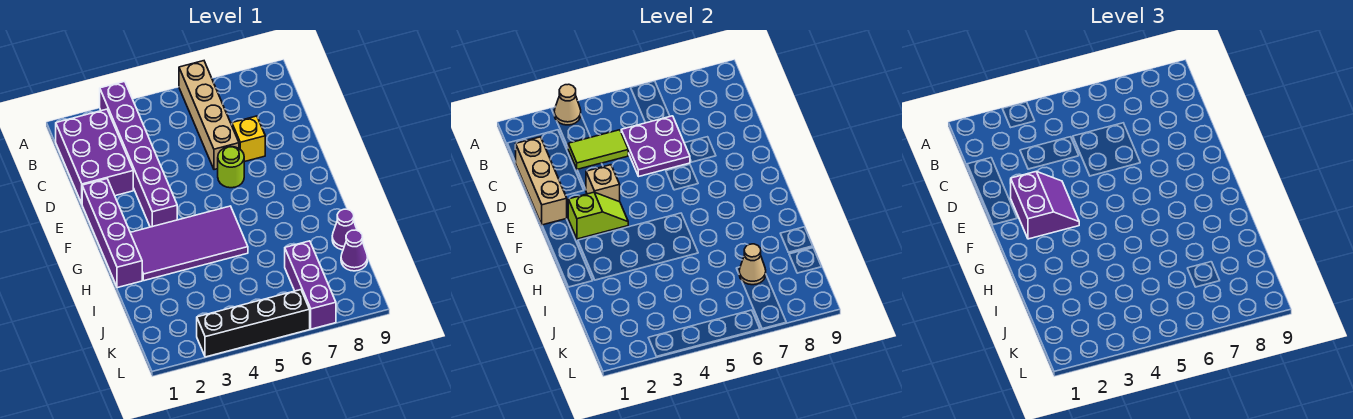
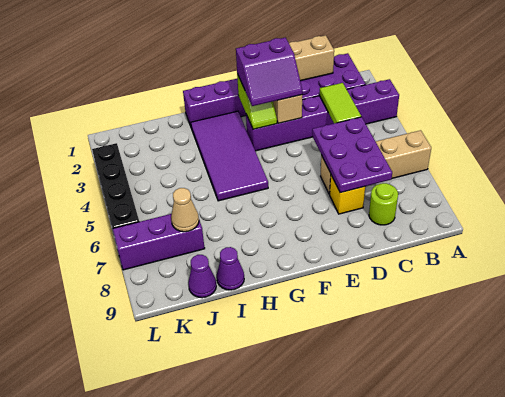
tan cone A3 level 2 -> none
purple plate C5:D6 level 2 -> purple plate C5:D7 level 2
lime round brick E6 level 1 -> lime round brick C8 level 1

